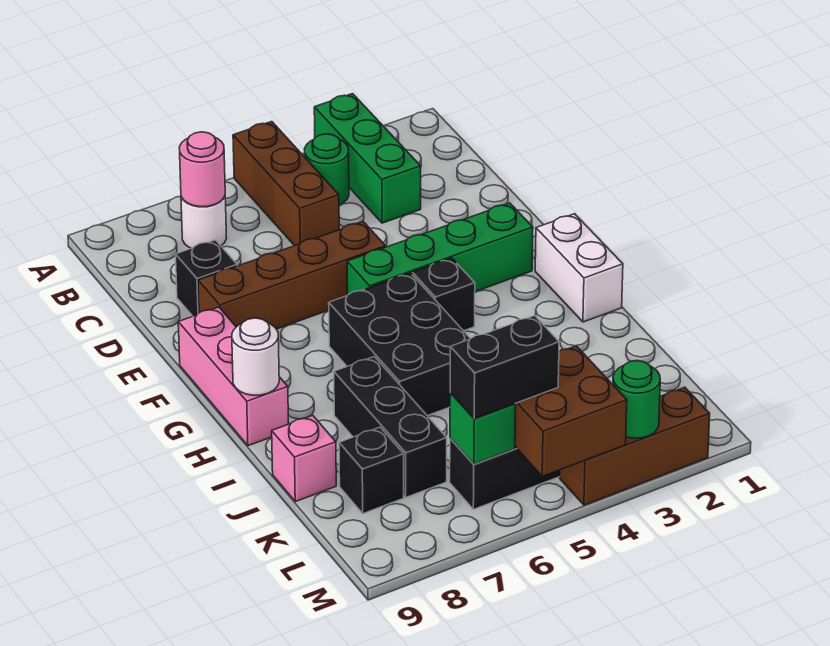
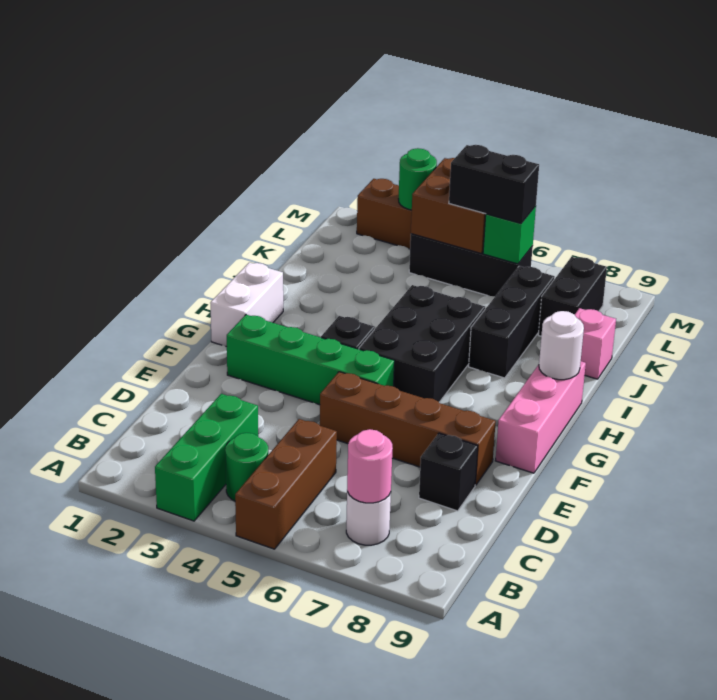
black brick K8 level 1 -> black brick K8:L8 level 1

